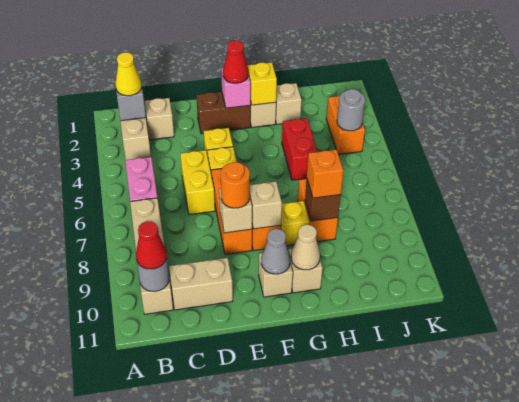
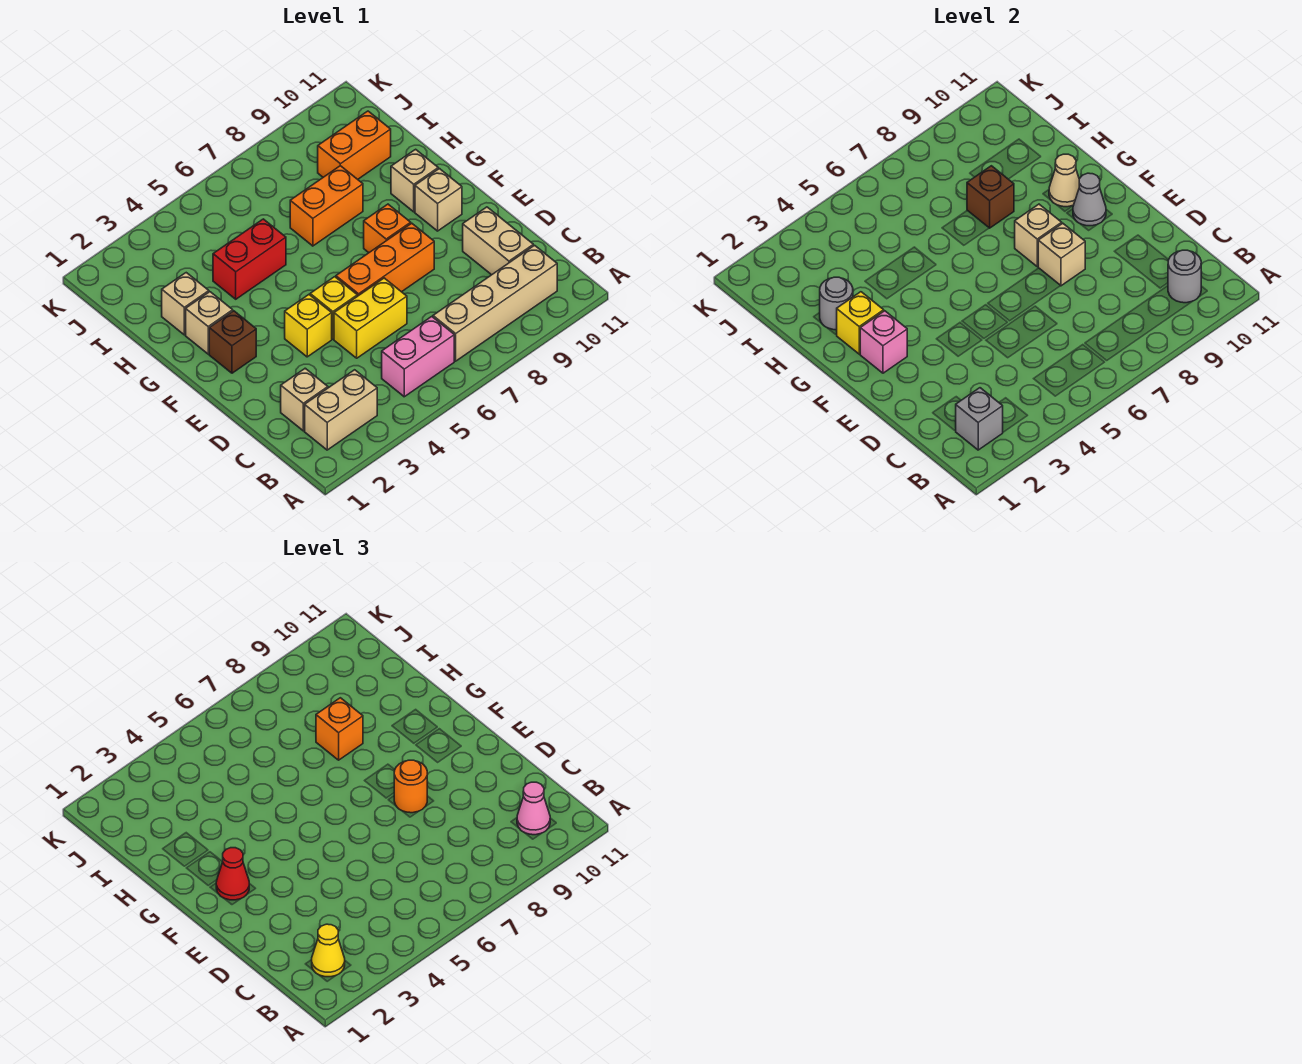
red cone B10 level 3 -> pink cone B10 level 3
brown brick E2:F2 level 1 -> brown brick F2 level 1
yellow brick G8 level 1 -> none
orange brick J3:J4 level 1 -> orange brick I9:I10 level 1
grey round brick J4 level 2 -> grey round brick H2 level 2

